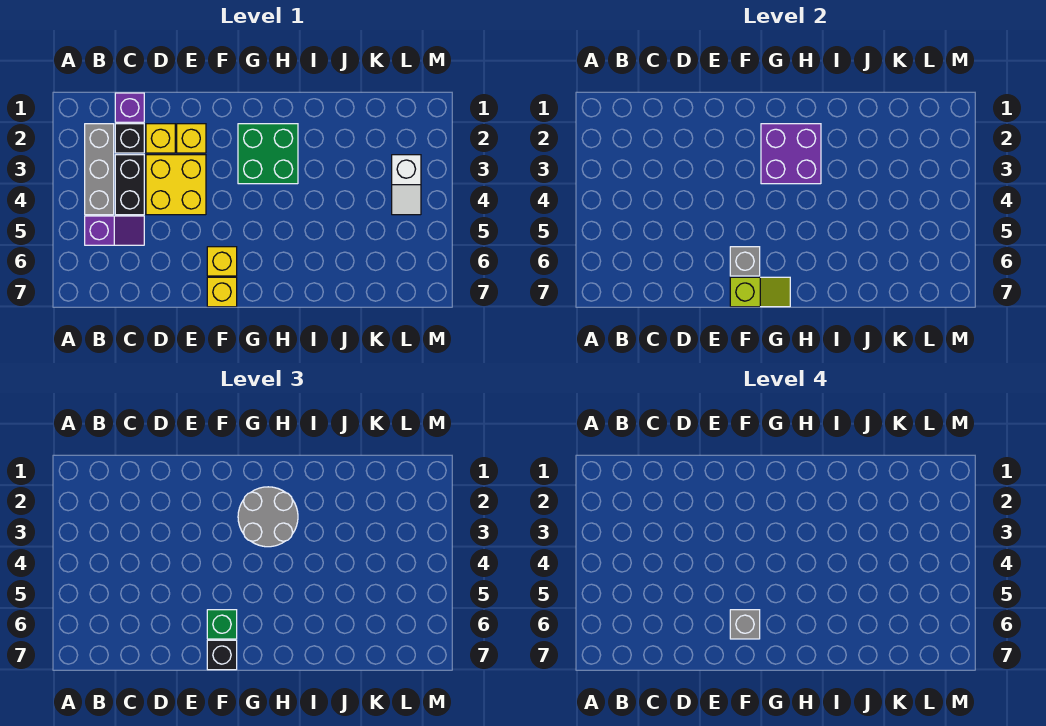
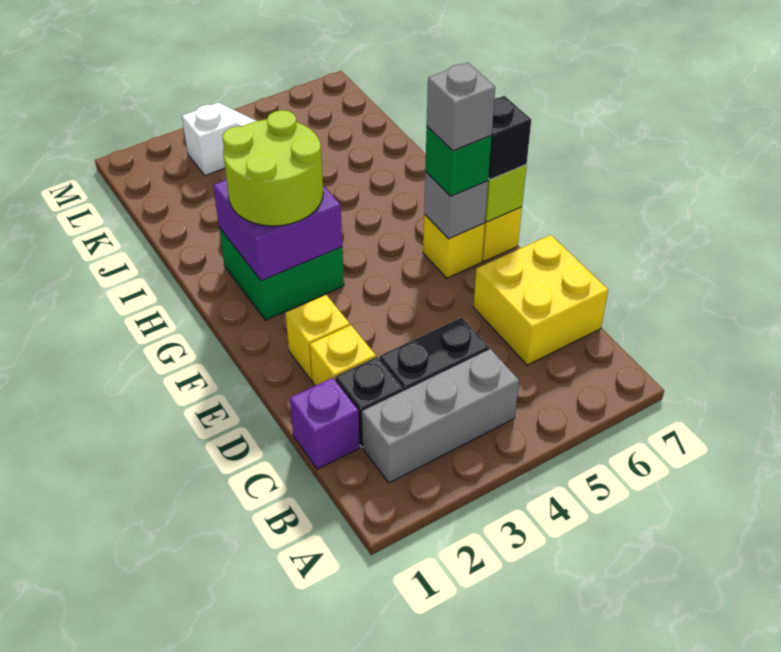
purple slope B5:C5 level 1 top B -> none
yellow brick D3:E4 level 1 -> yellow brick C6:D7 level 1
grey round brick G2:H3 level 3 -> lime round brick G2:H3 level 3

